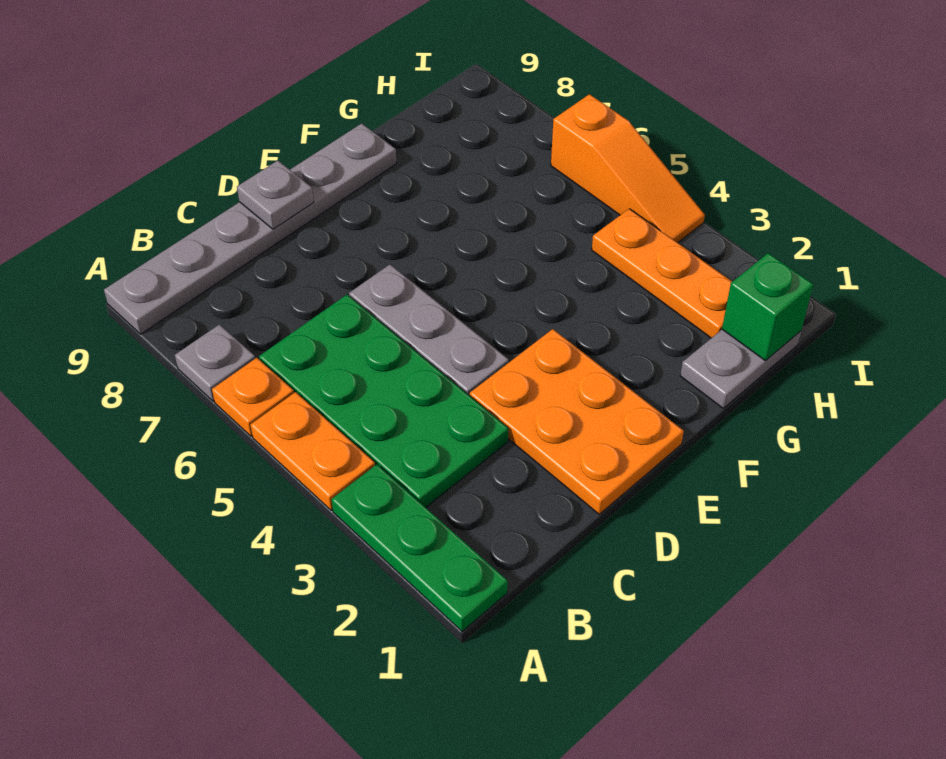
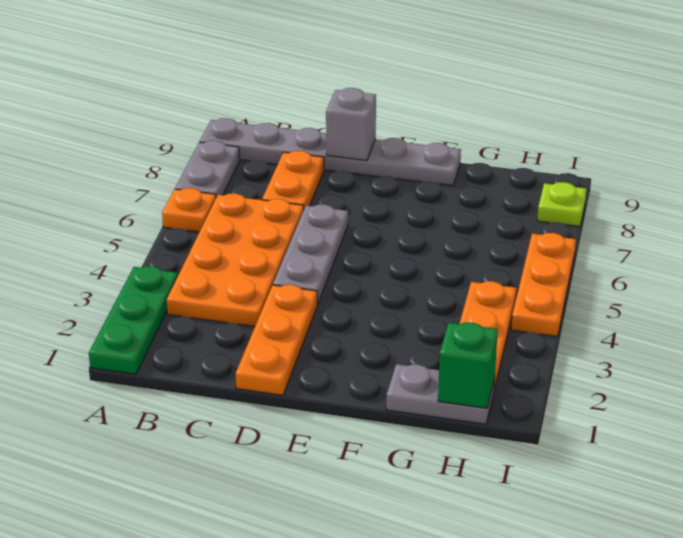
orange plate A4:A5 level 1 -> orange plate C7:C8 level 1
grey plate A7 level 1 -> grey plate A7:A8 level 1
green plate B3:C6 level 1 -> orange plate B3:C6 level 1
orange plate D1:E3 level 1 -> orange plate D1:D3 level 1
grey plate D9 level 2 -> grey brick D9 level 2
orange slope I4:I6 level 1 top 6 -> orange plate I4:I6 level 1
none -> lime plate I8 level 1

